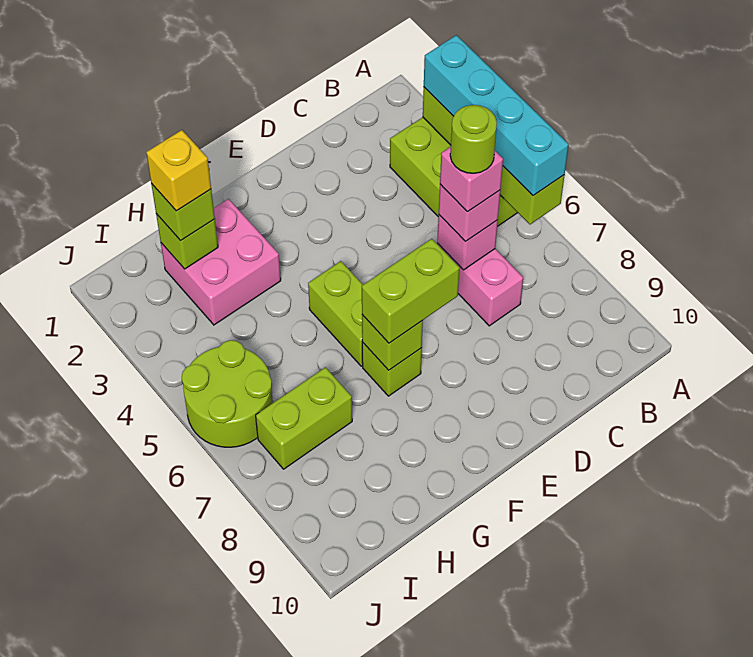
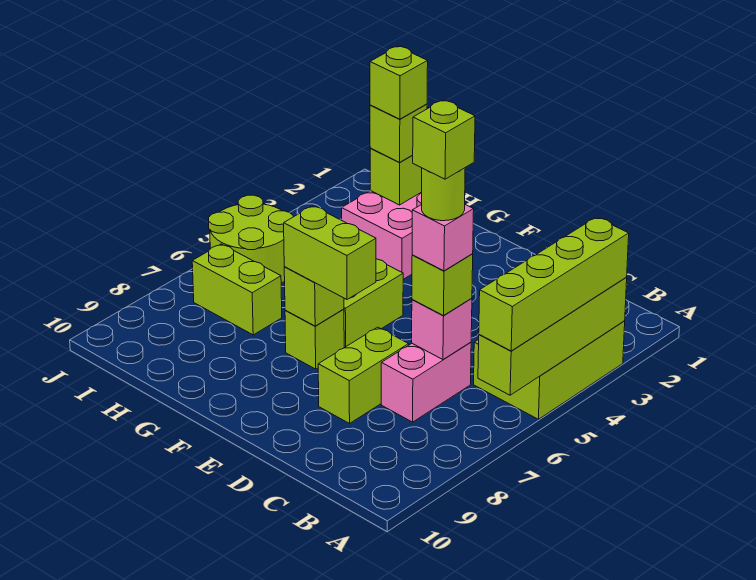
cyan brick A3:A6 level 3 -> lime brick A3:A6 level 3
pink brick C6 level 3 -> lime brick C6 level 3
none -> lime brick C6 level 6
none -> lime brick D7:D8 level 1
yellow brick H2 level 4 -> lime brick H2 level 4

